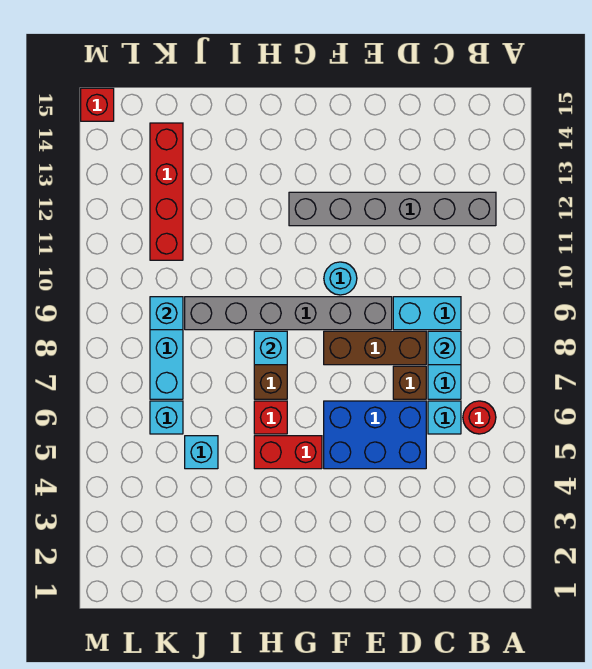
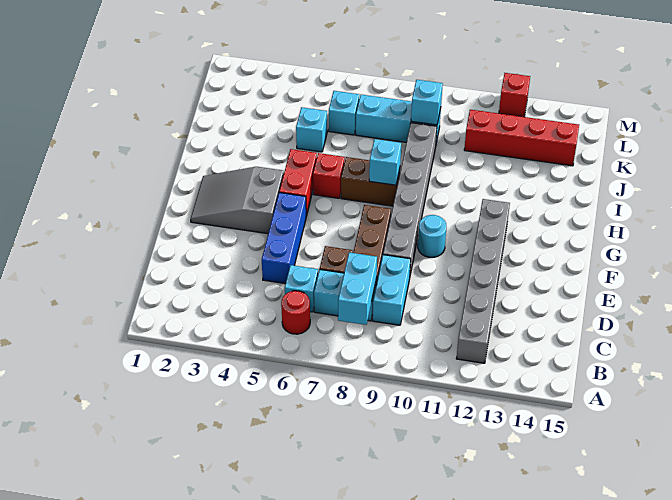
cyan brick C8 level 2 -> cyan brick B8:C8 level 2
blue brick D5:F6 level 1 -> blue brick D5:F5 level 1
none -> grey slope F2:G4 level 1 top 4
red brick M15 level 1 -> red brick M12 level 1

